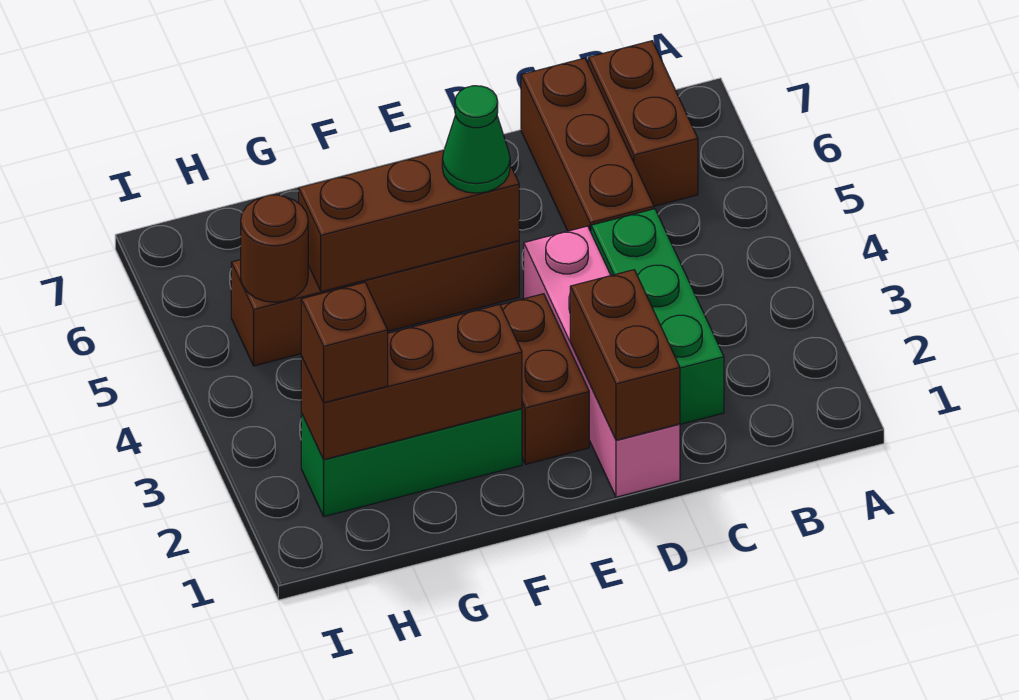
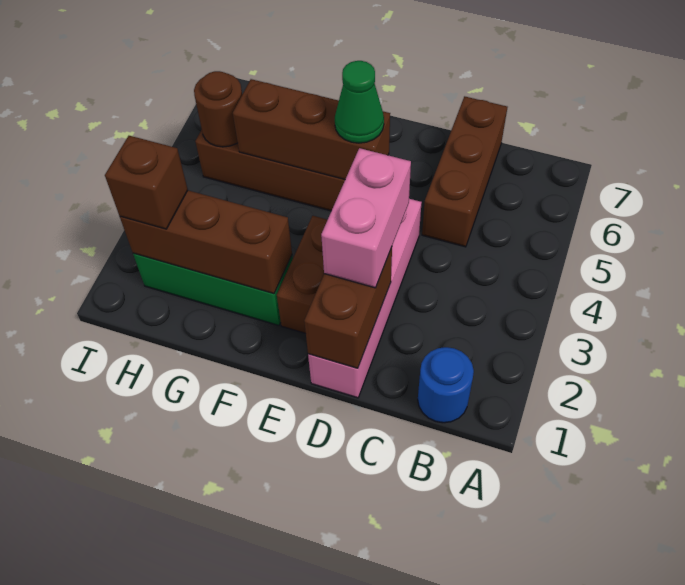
none -> blue round brick B1 level 1
brown brick B6:B7 level 1 -> none
green brick C2:C4 level 1 -> none
none -> pink brick D2:D3 level 3

